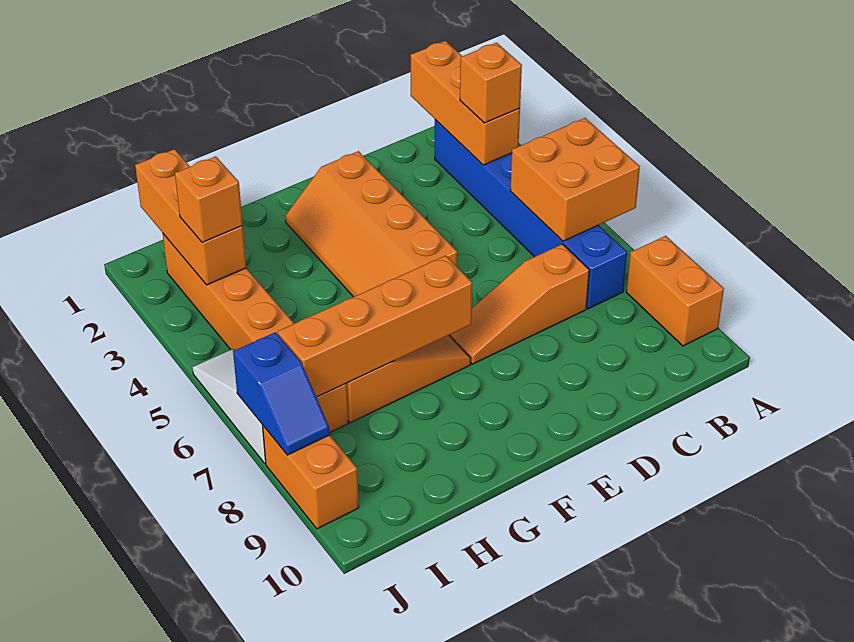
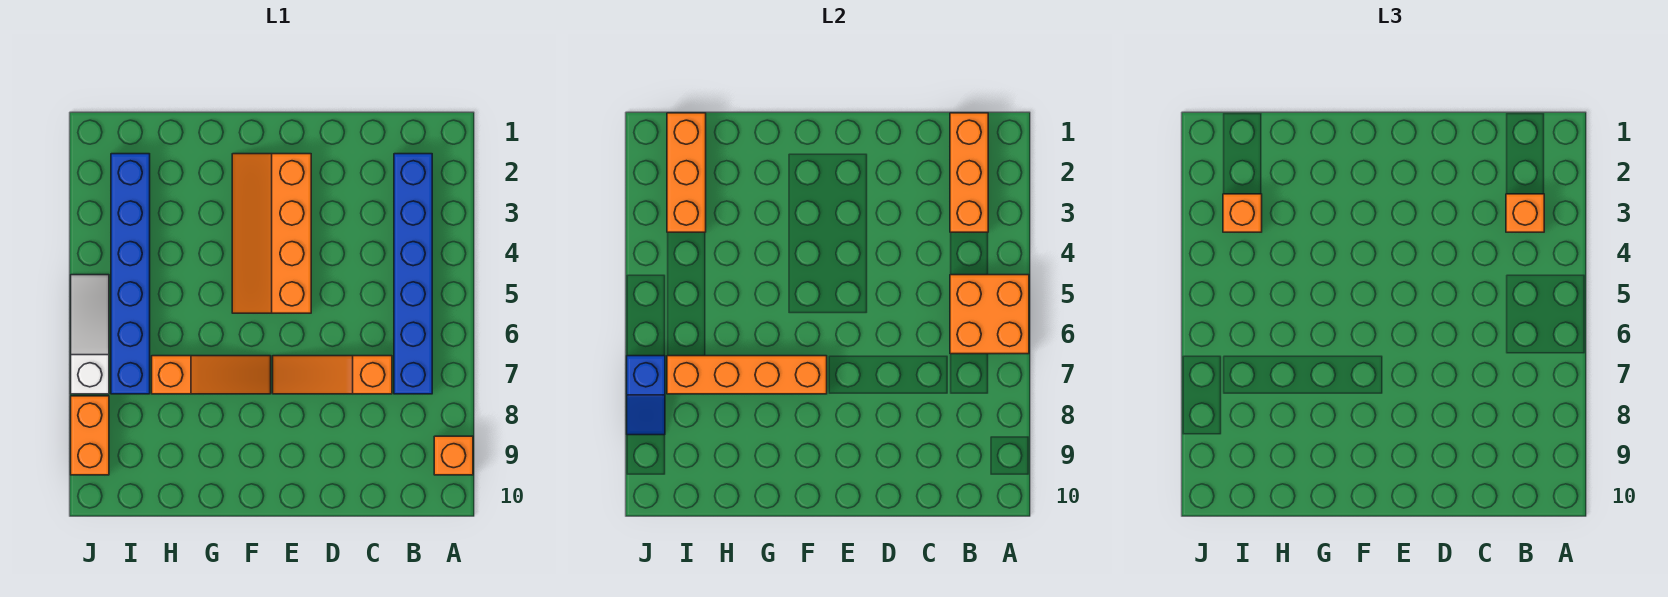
orange brick A8:A9 level 1 -> orange brick A9 level 1
orange brick I2:I7 level 1 -> blue brick I2:I7 level 1

